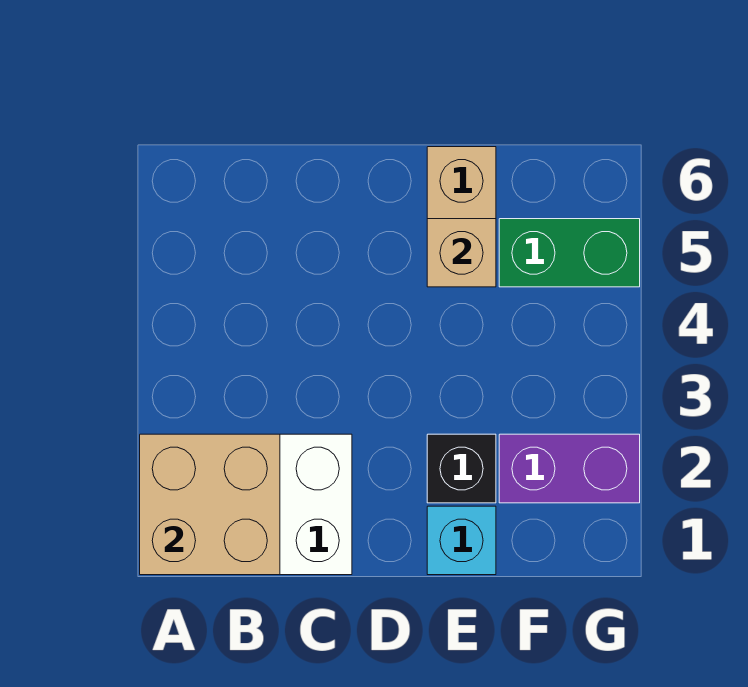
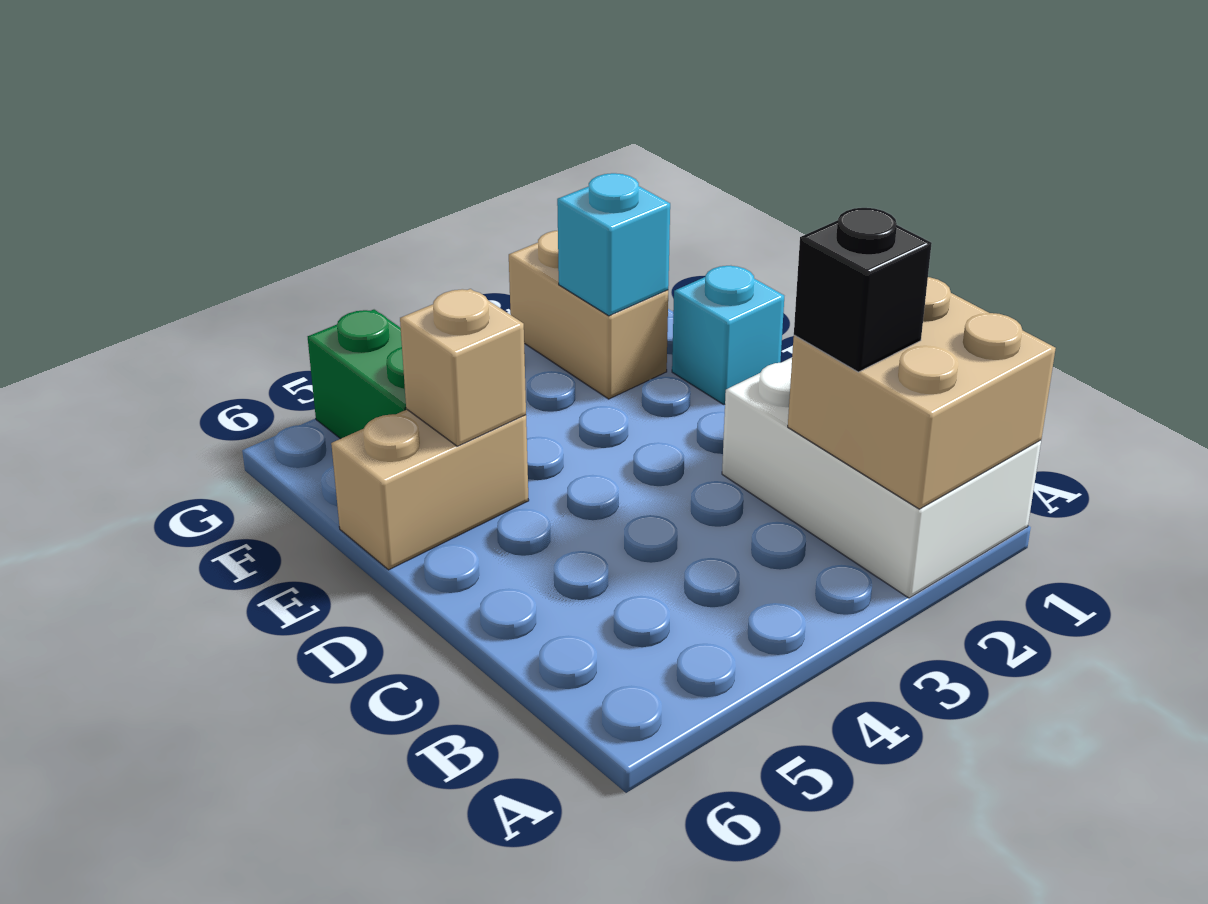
black brick E2 level 1 -> black brick B2 level 3
purple brick F2:G2 level 1 -> tan brick F2:G2 level 1
none -> cyan brick F2 level 2

